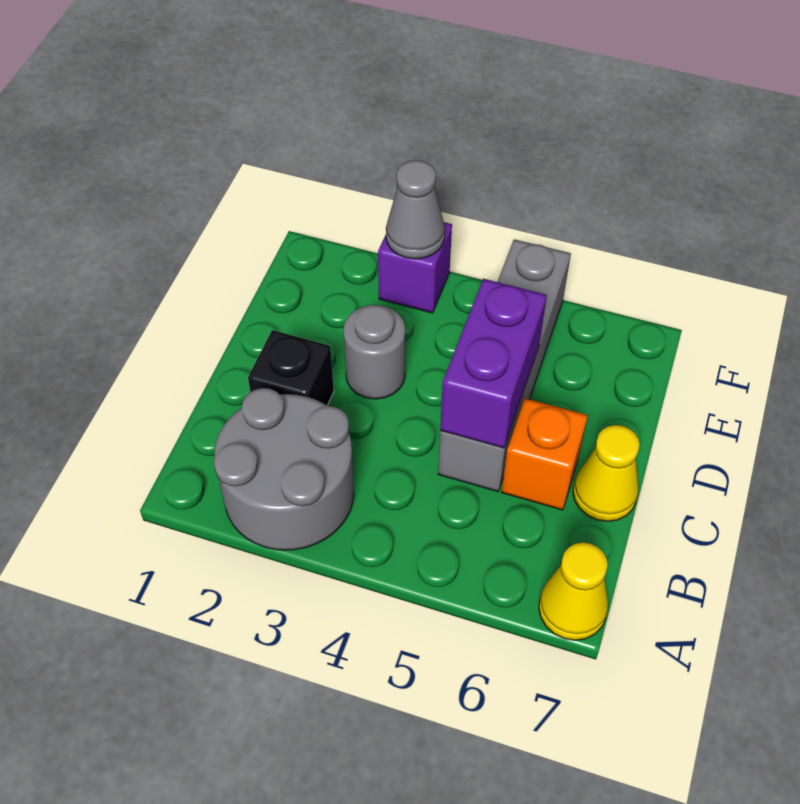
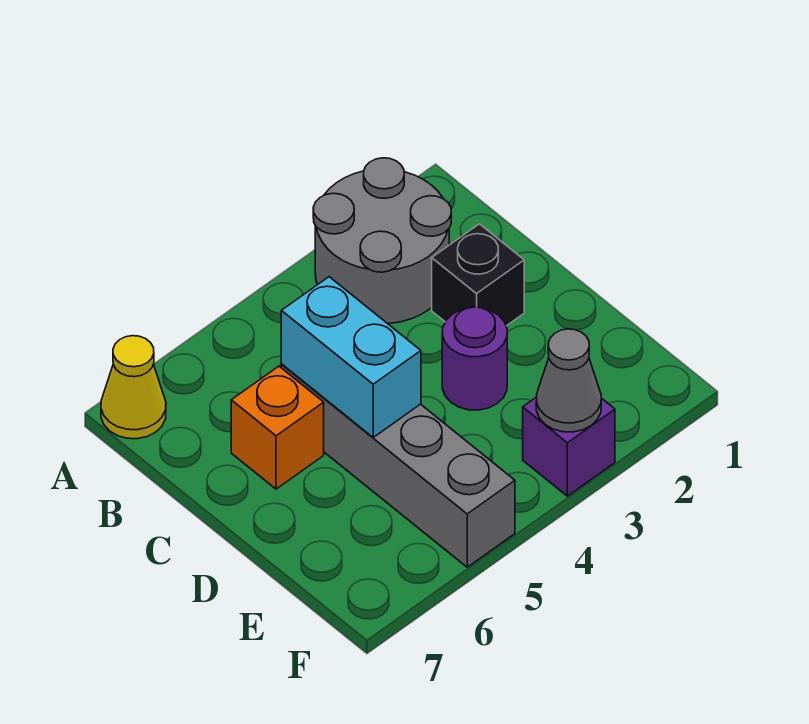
purple brick C5:D5 level 2 -> cyan brick C5:D5 level 2
yellow cone C7 level 1 -> none
grey round brick D3 level 1 -> purple round brick D3 level 1

